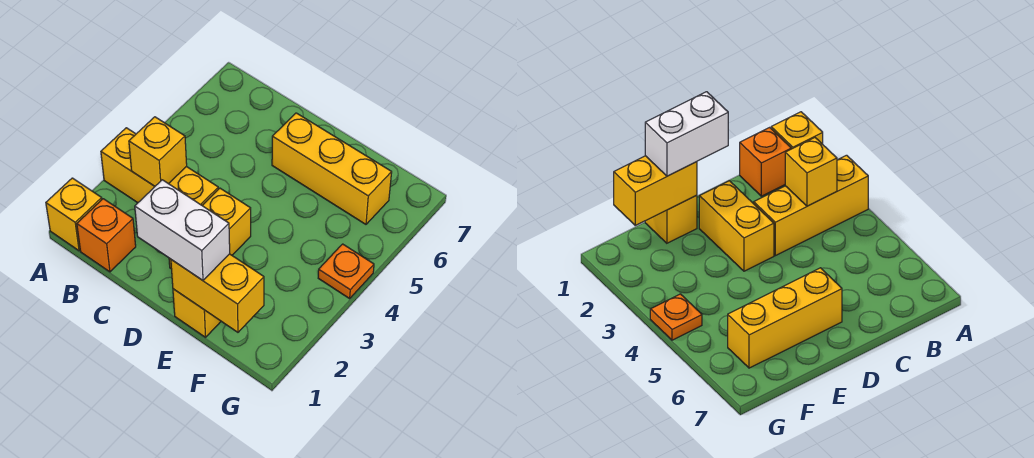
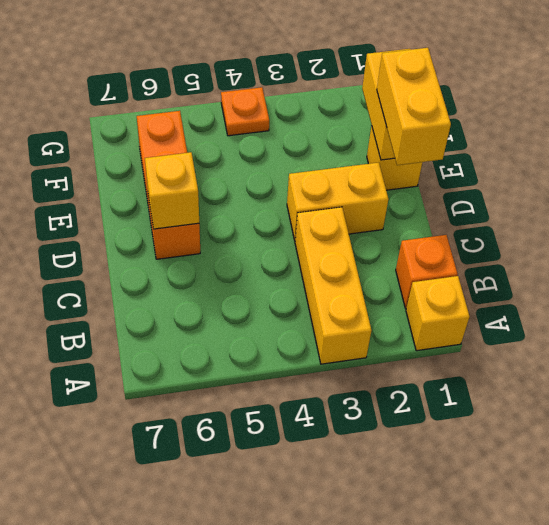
yellow brick B3 level 2 -> yellow brick D6 level 2
white brick D1:E1 level 3 -> yellow brick D1:E1 level 3
yellow brick D6:F6 level 1 -> orange brick D6:F6 level 1

